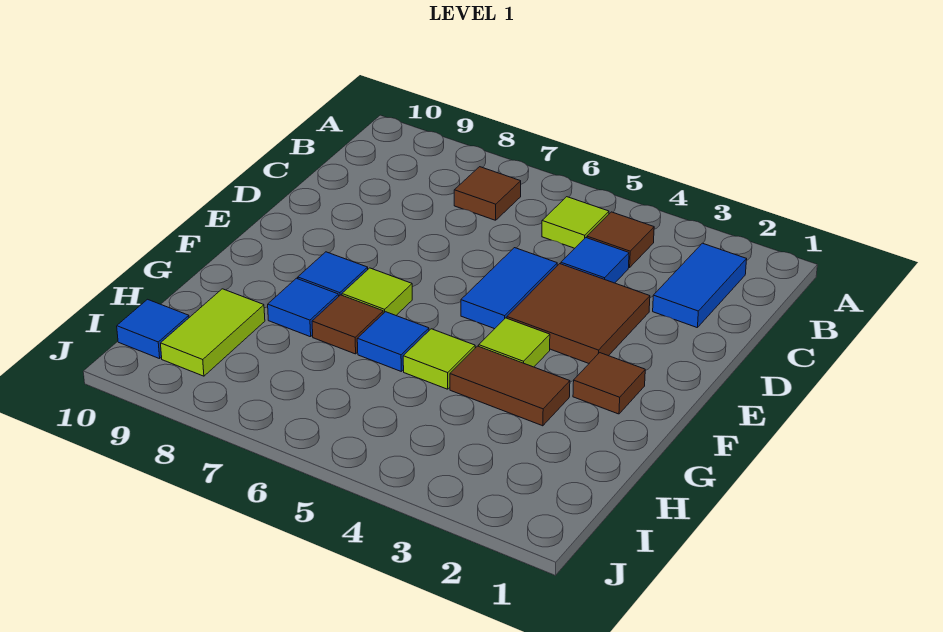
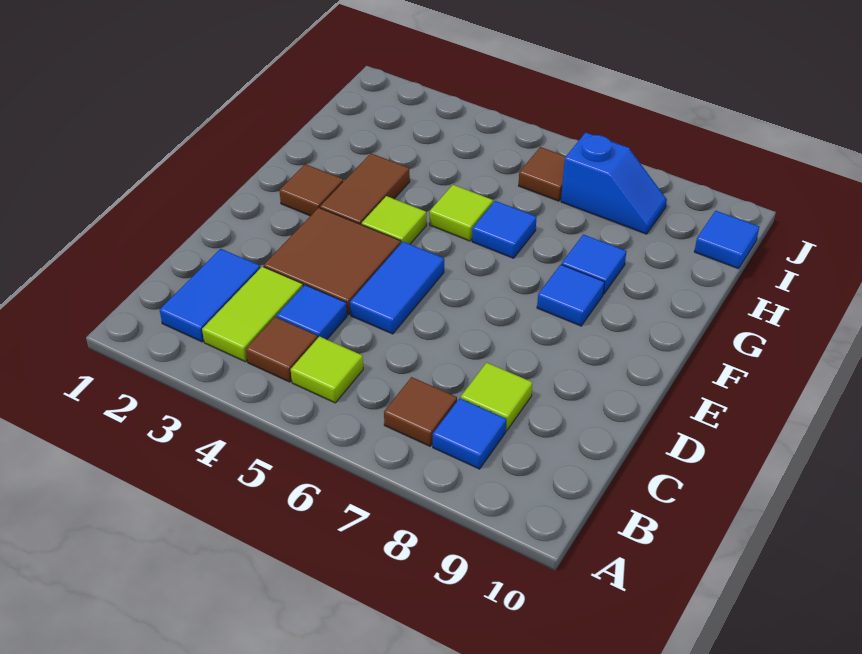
none -> blue tile B8 level 1
lime tile F7 level 1 -> lime tile C8 level 1
brown tile G3:G4 level 1 -> brown tile F3:G3 level 1
brown tile G7 level 1 -> brown tile I6 level 1
lime tile H9:I9 level 1 -> lime tile B3:C3 level 1
none -> blue slope I7:I8 level 1 top 7

